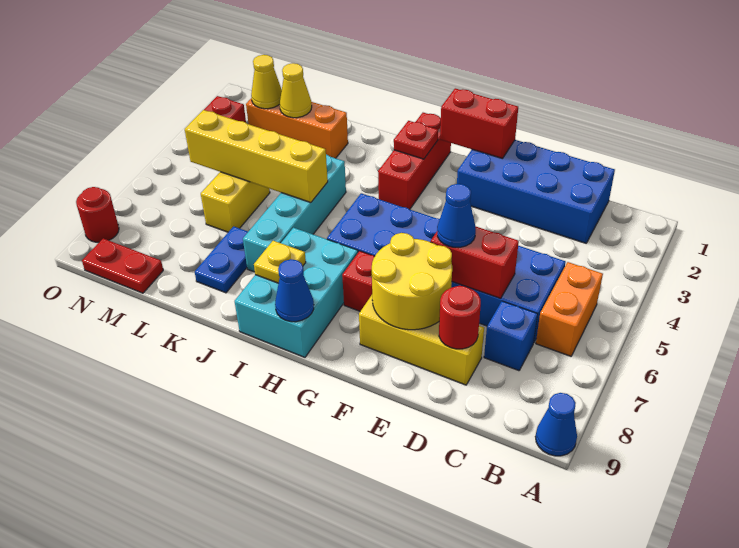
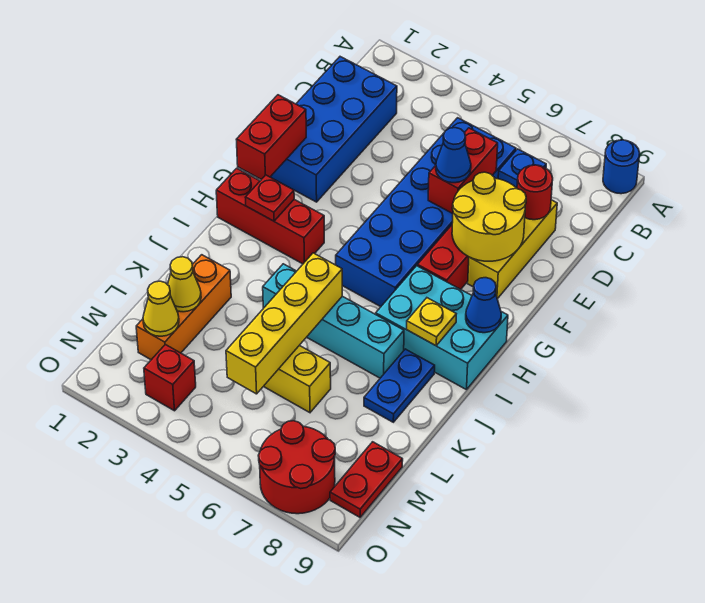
blue cone A9 level 1 -> blue round brick A9 level 1
orange brick B5:B6 level 1 -> none
blue plate K7:K8 level 1 -> blue plate J8:K8 level 1
red round brick O8 level 1 -> red round brick N7:O8 level 1

